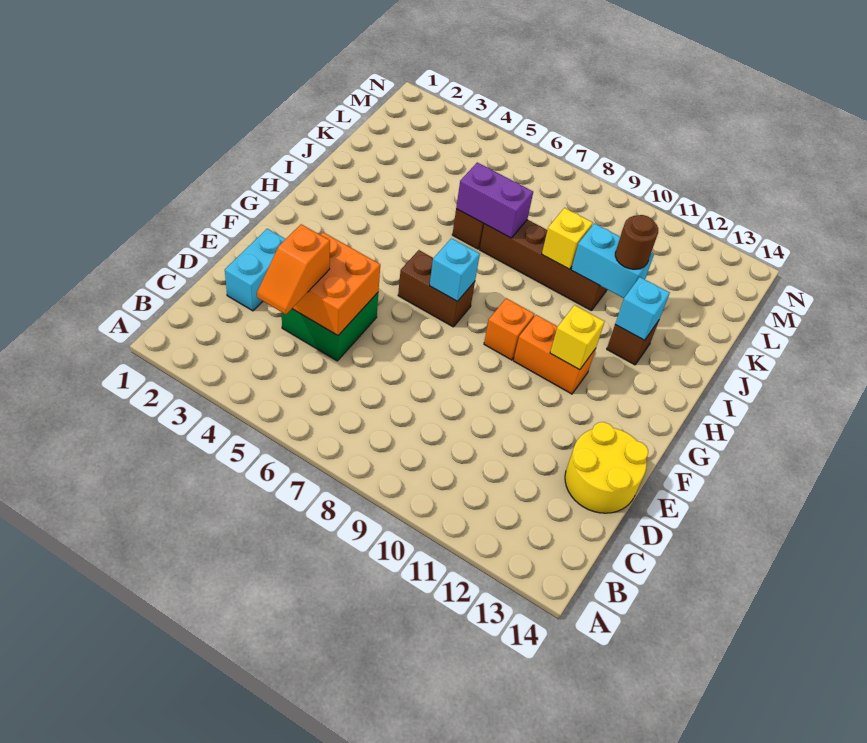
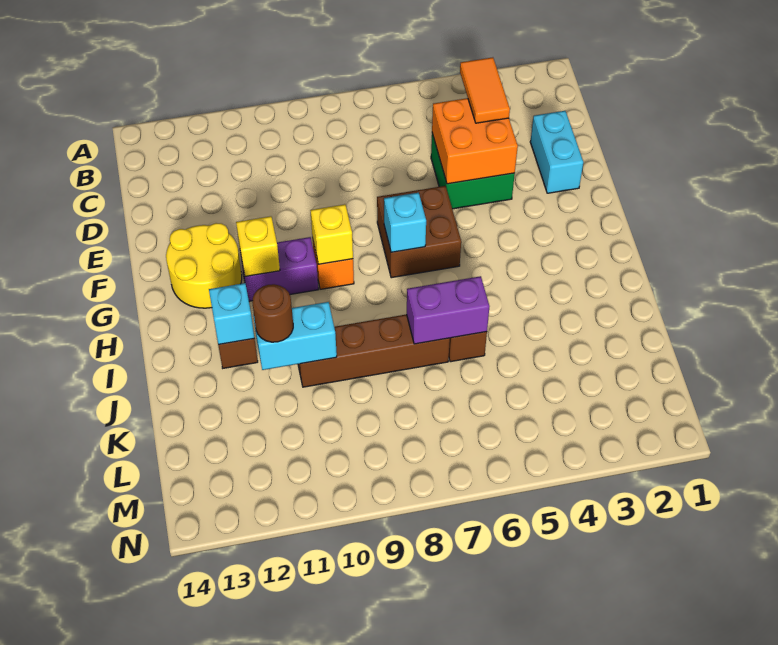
orange slope C4:D4 level 3 top D -> orange tile C4:D4 level 3
yellow round brick D13:E14 level 1 -> yellow round brick F12:G13 level 1
brown brick G6:G7 level 1 -> brown brick F6:G7 level 1
orange brick G10:G11 level 1 -> purple brick G10:G11 level 1
yellow brick J9 level 2 -> yellow brick G9 level 2

